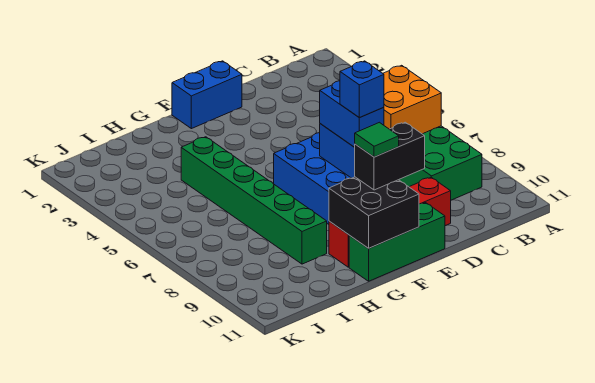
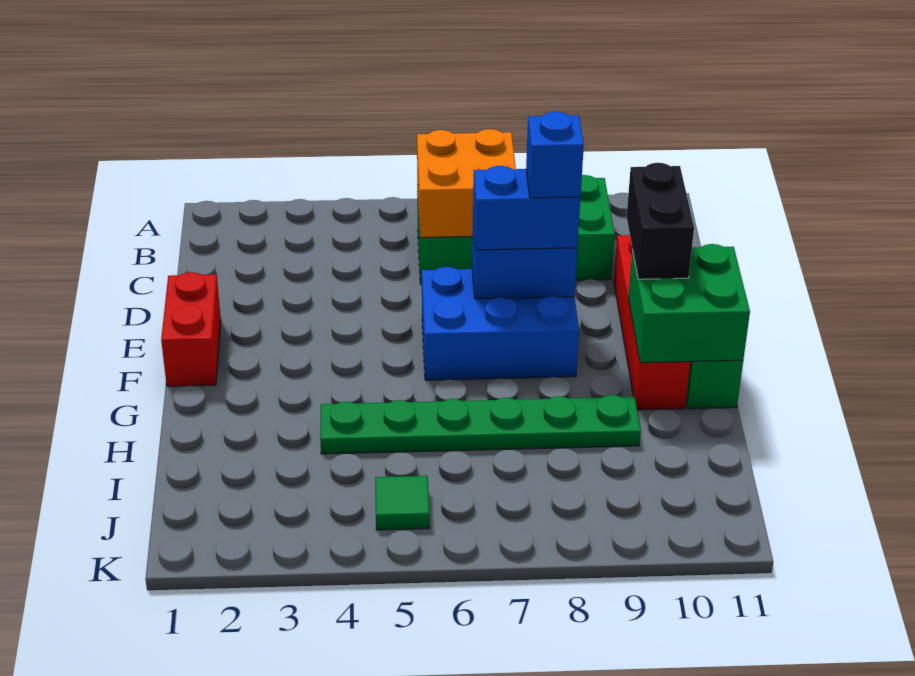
blue brick E1:F1 level 1 -> red brick E1:F1 level 1
black brick F10:G11 level 2 -> green brick F10:G11 level 2
green tile F10 level 4 -> green tile J5 level 1
green brick H4:H9 level 1 -> green plate H4:H9 level 1

